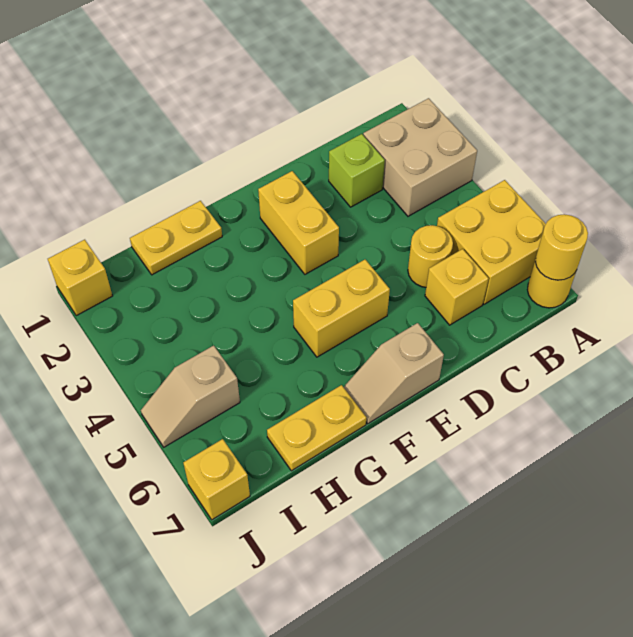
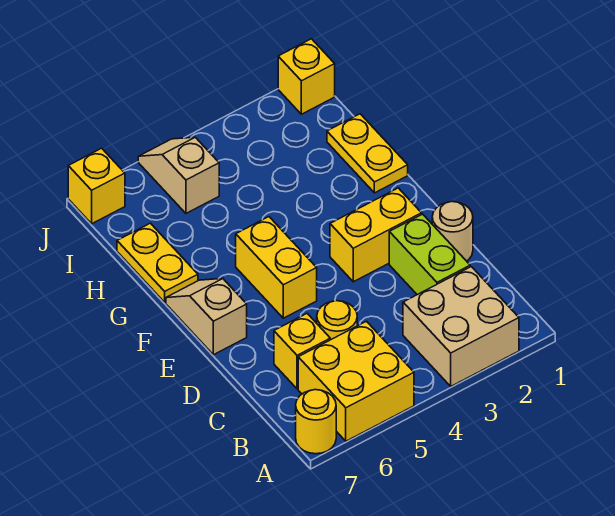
yellow round brick A7 level 2 -> none
lime brick C2 level 1 -> lime brick C2:D2 level 1
none -> tan round brick D1 level 1

